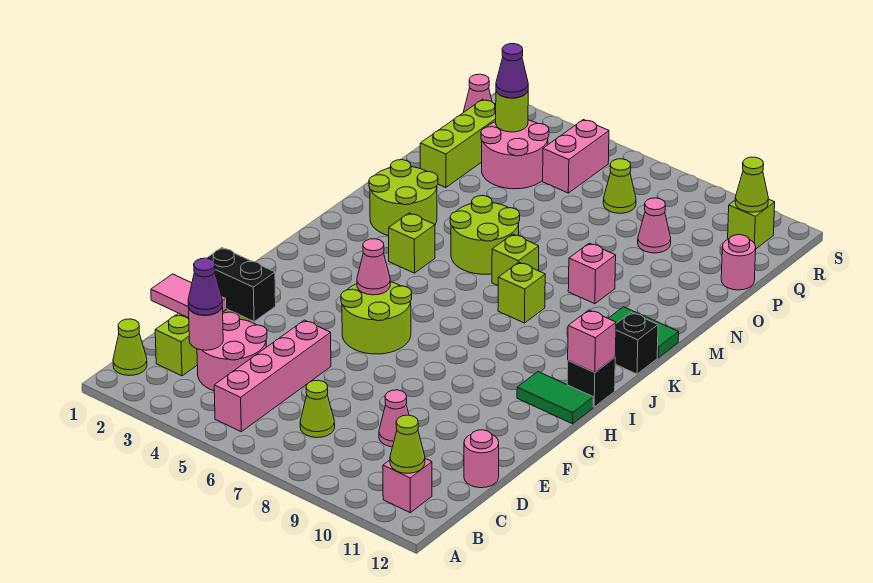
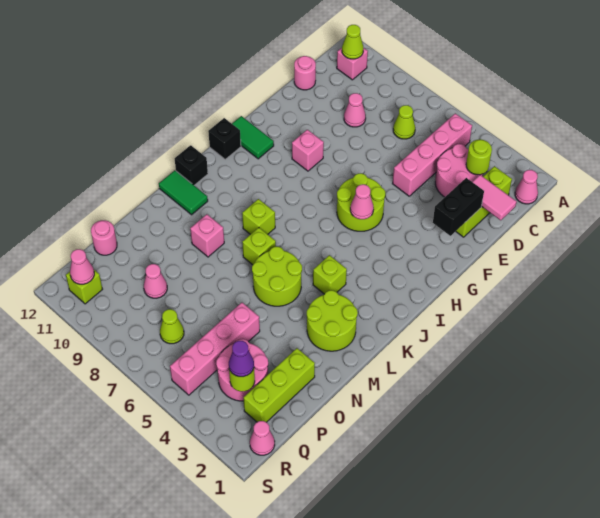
lime cone B1 level 1 -> pink cone B1 level 1
pink round brick C3 level 2 -> lime round brick C3 level 2
purple cone C3 level 3 -> none
black brick E2:E3 level 2 -> black brick E2:F2 level 2
pink brick I12 level 2 -> pink brick G9 level 1
pink brick Q5:R5 level 1 -> pink brick O5:R5 level 1
lime cone R11 level 2 -> pink cone R11 level 2

